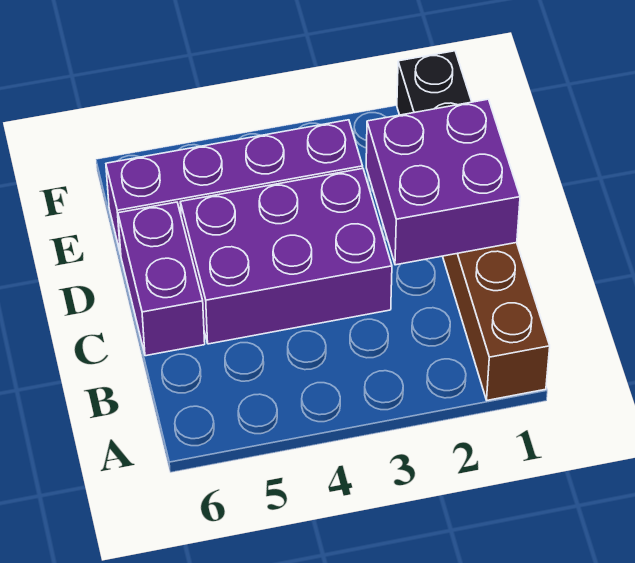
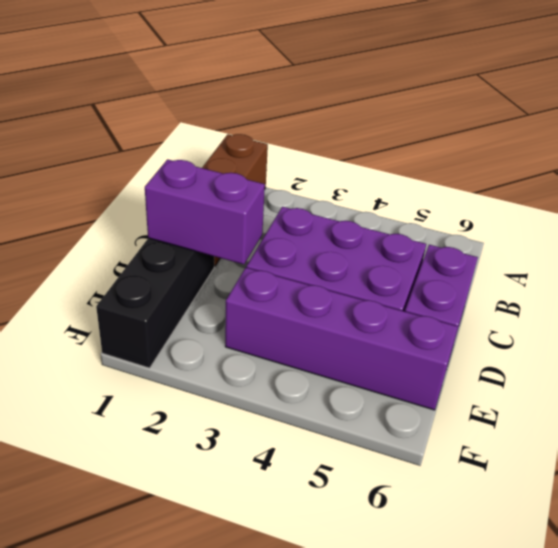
purple brick C1:D2 level 2 -> purple brick D1:D2 level 2

